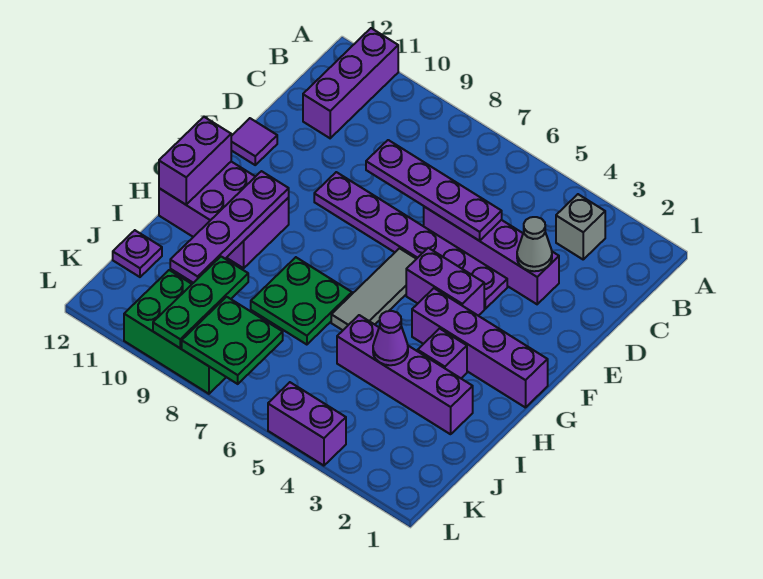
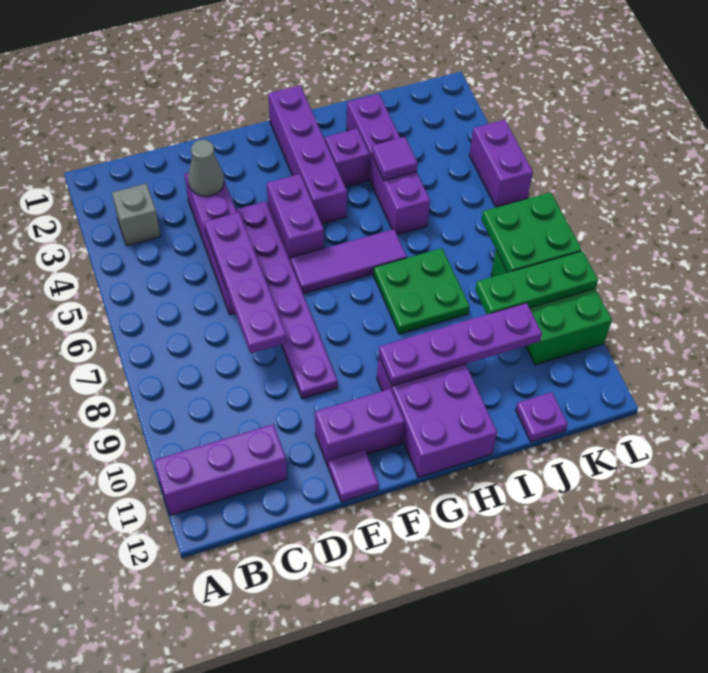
grey tile F6:H6 level 1 -> purple tile F6:H6 level 1
purple brick G12:H12 level 2 -> purple brick E11:F11 level 1
purple cone I4 level 2 -> purple tile I4 level 2

